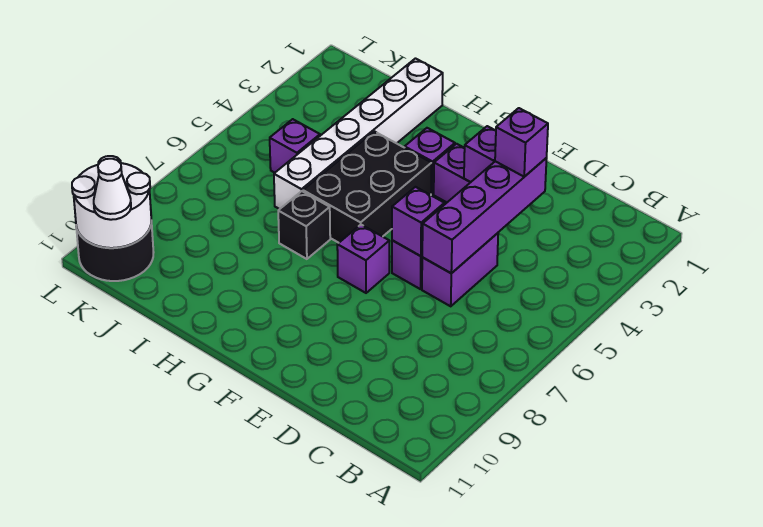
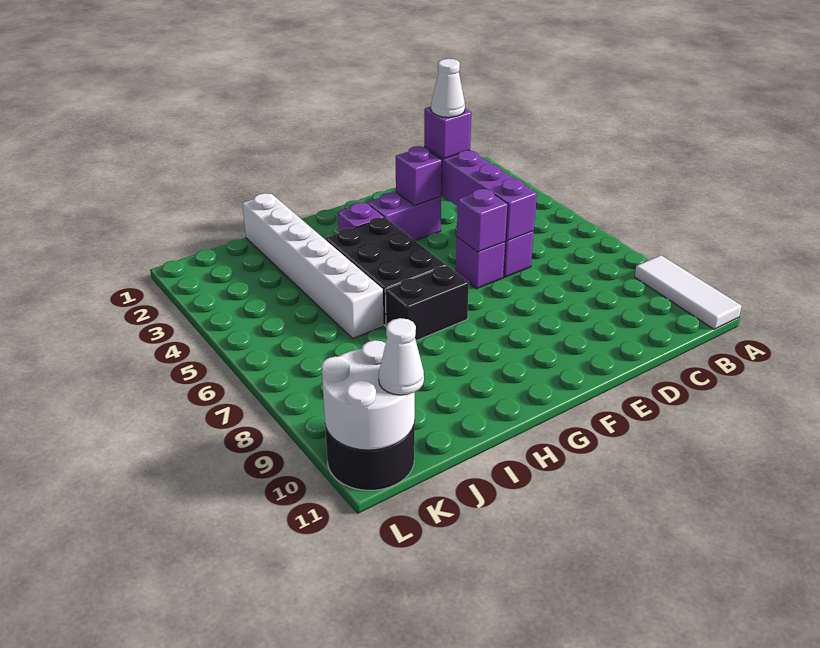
none -> white tile A9:A11 level 1
none -> white cone D3 level 4
purple brick F7 level 1 -> none
black brick H7 level 1 -> black brick G7:H7 level 1
purple brick J5 level 1 -> none

